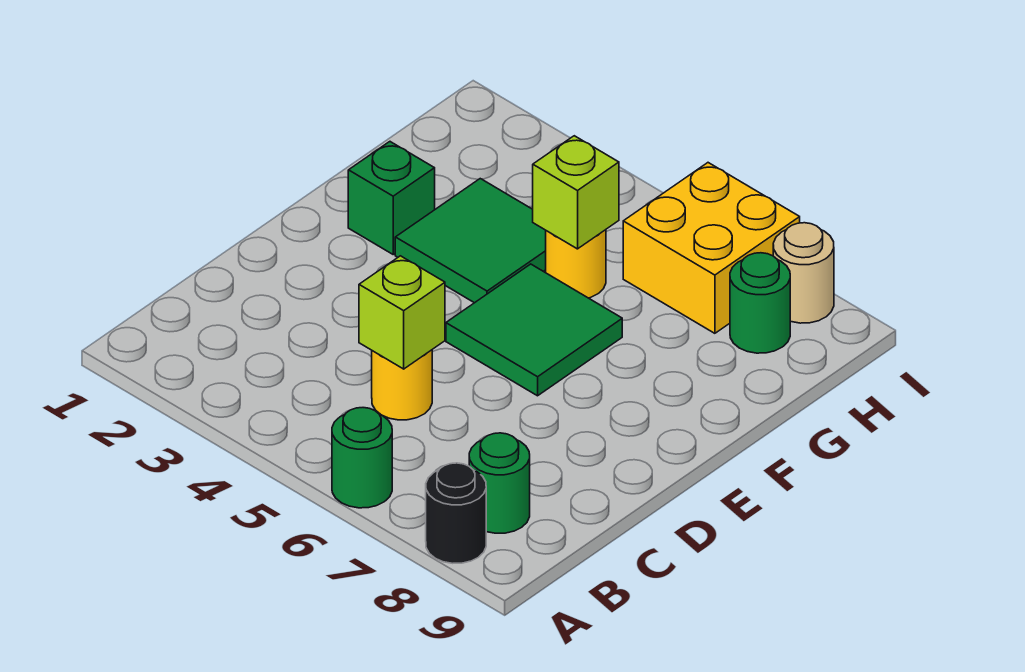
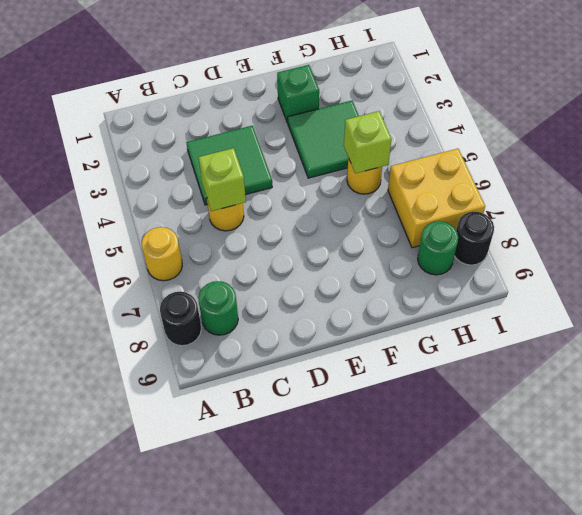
green round brick A6 level 1 -> yellow round brick A6 level 1
green tile E5:F6 level 1 -> green tile C3:D4 level 1
tan round brick I8 level 1 -> black round brick I8 level 1

